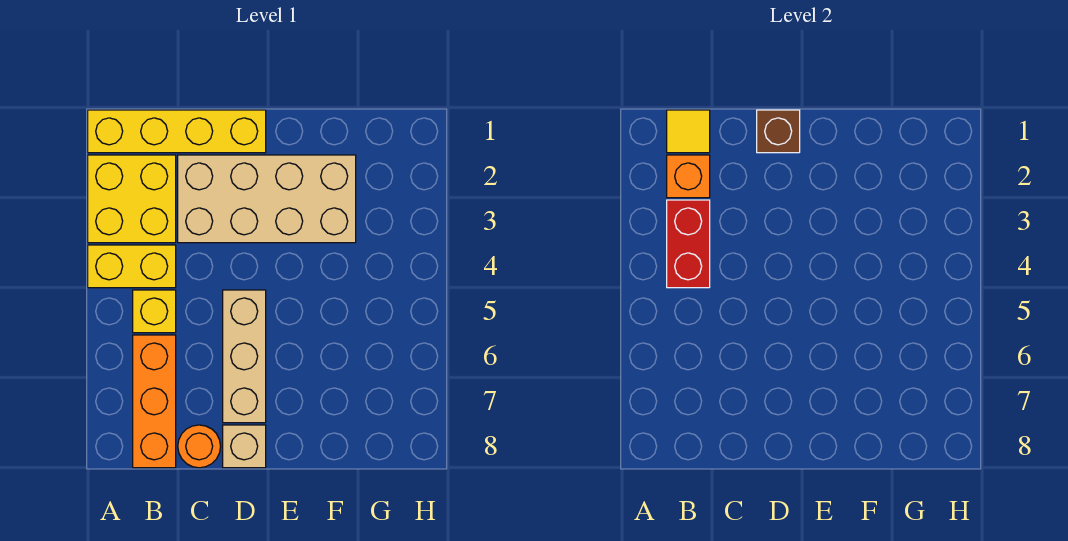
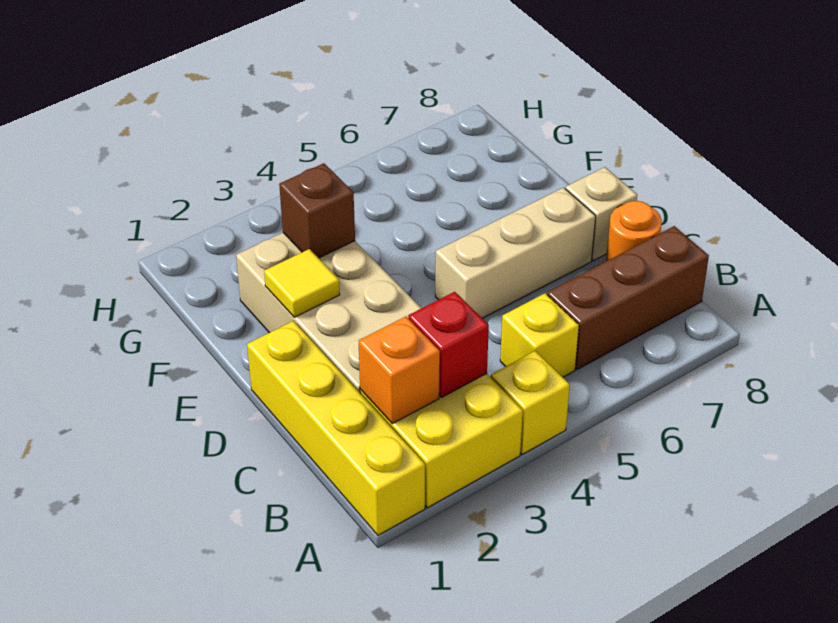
yellow brick A4:B4 level 1 -> yellow brick A4 level 1
yellow tile B1 level 2 -> yellow tile E2 level 2
red brick B3:B4 level 2 -> red brick B3 level 2
orange brick B6:B8 level 1 -> brown brick B6:B8 level 1
brown brick D1 level 2 -> brown brick F3 level 2

